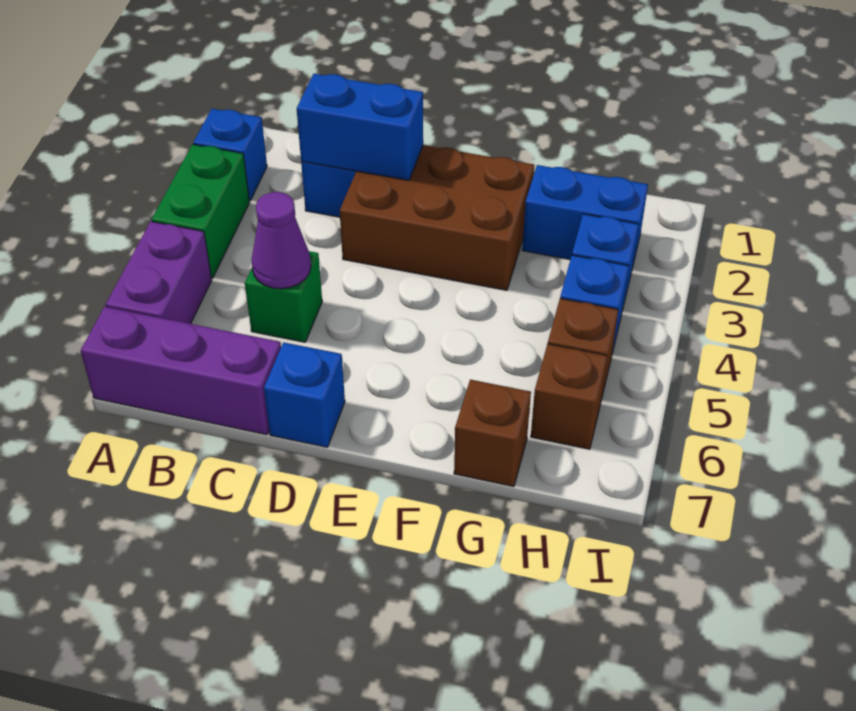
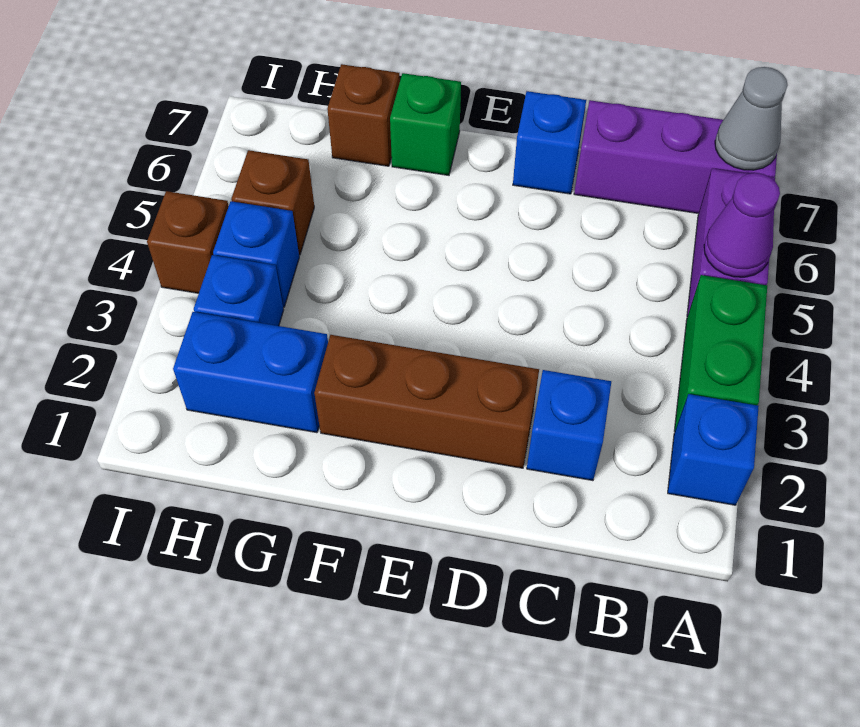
none -> grey cone A7 level 2
blue brick C2:D2 level 2 -> none
green brick C5 level 1 -> green brick F7 level 1
purple cone C5 level 2 -> purple cone A5 level 2
brown brick D2:F3 level 1 -> brown brick D2:F2 level 1
brown brick H6 level 1 -> brown brick I4 level 1

